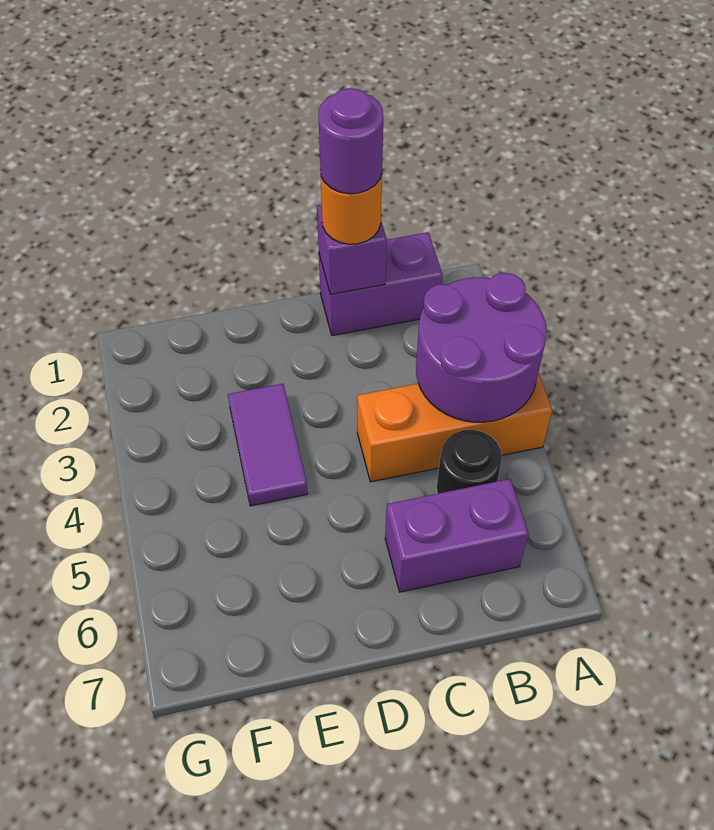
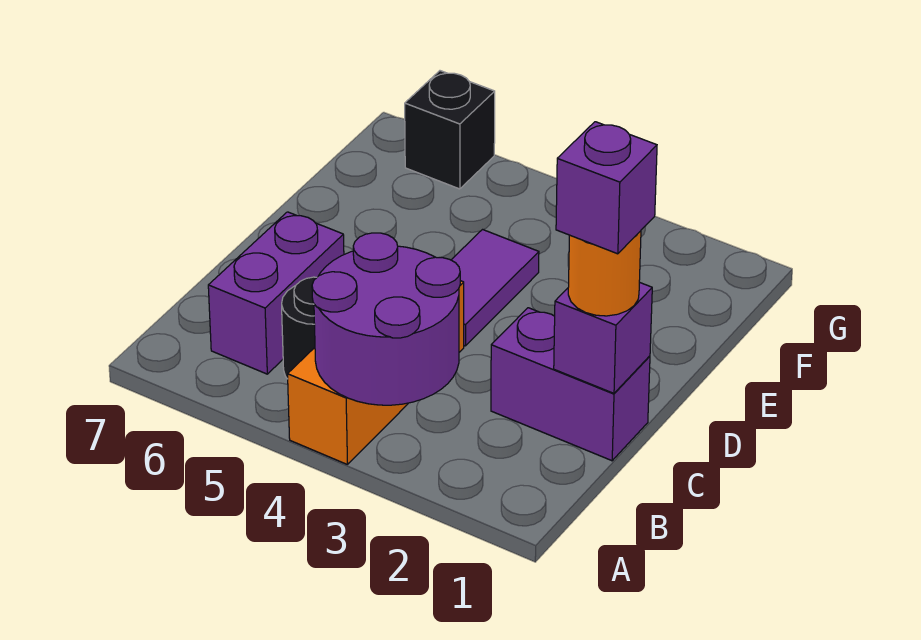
purple brick B1:C1 level 1 -> purple brick C1:C2 level 1
purple round brick C1 level 4 -> purple brick C1 level 4
purple tile E3:E4 level 1 -> purple tile D4:E4 level 1
none -> black brick G6 level 1

